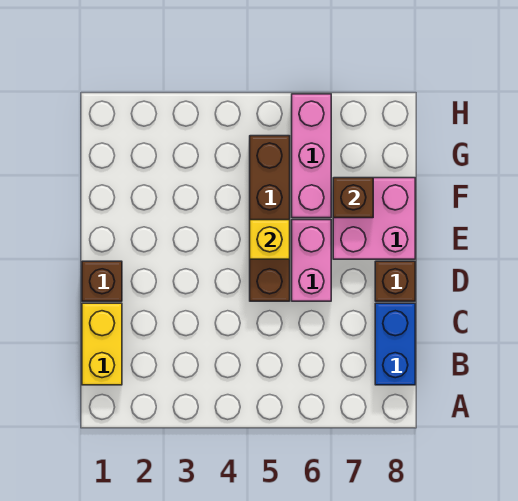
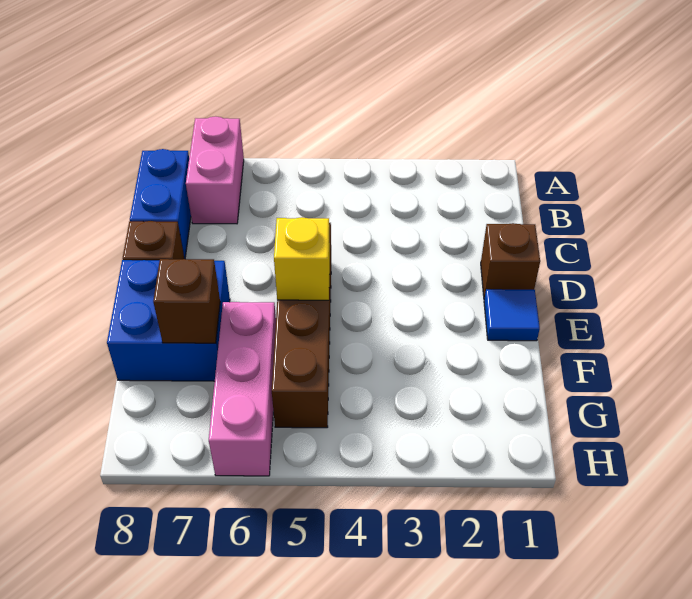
yellow brick B1:C1 level 1 -> none
pink brick D6:E6 level 1 -> pink brick A7:B7 level 1
none -> blue tile E1 level 1
pink brick E7:F8 level 1 -> blue brick E7:F8 level 1

